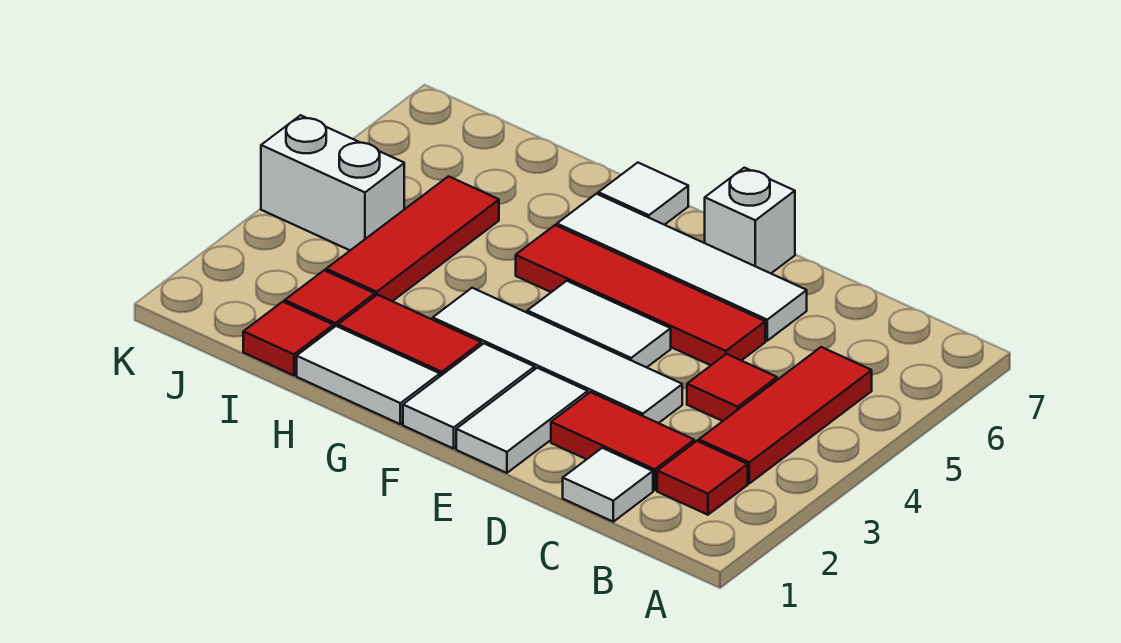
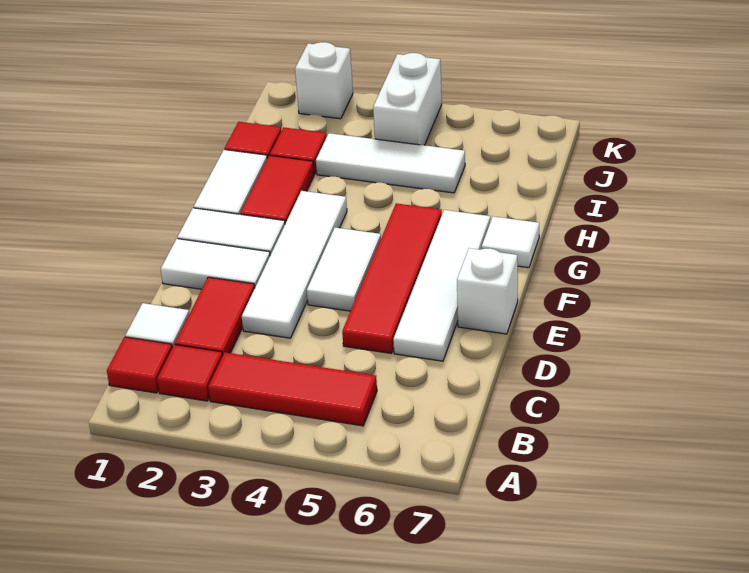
red tile C4 level 1 -> red tile B1 level 1
red tile I3:I5 level 1 -> white tile I3:I5 level 1
none -> white brick K2 level 1

